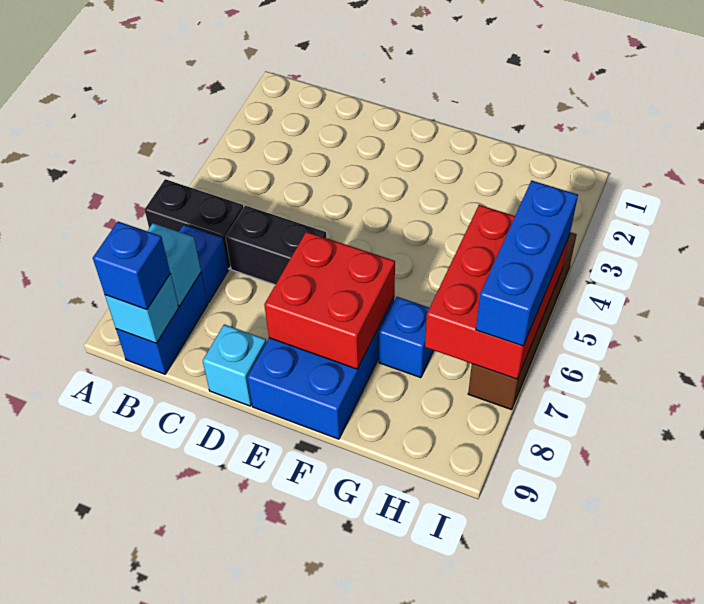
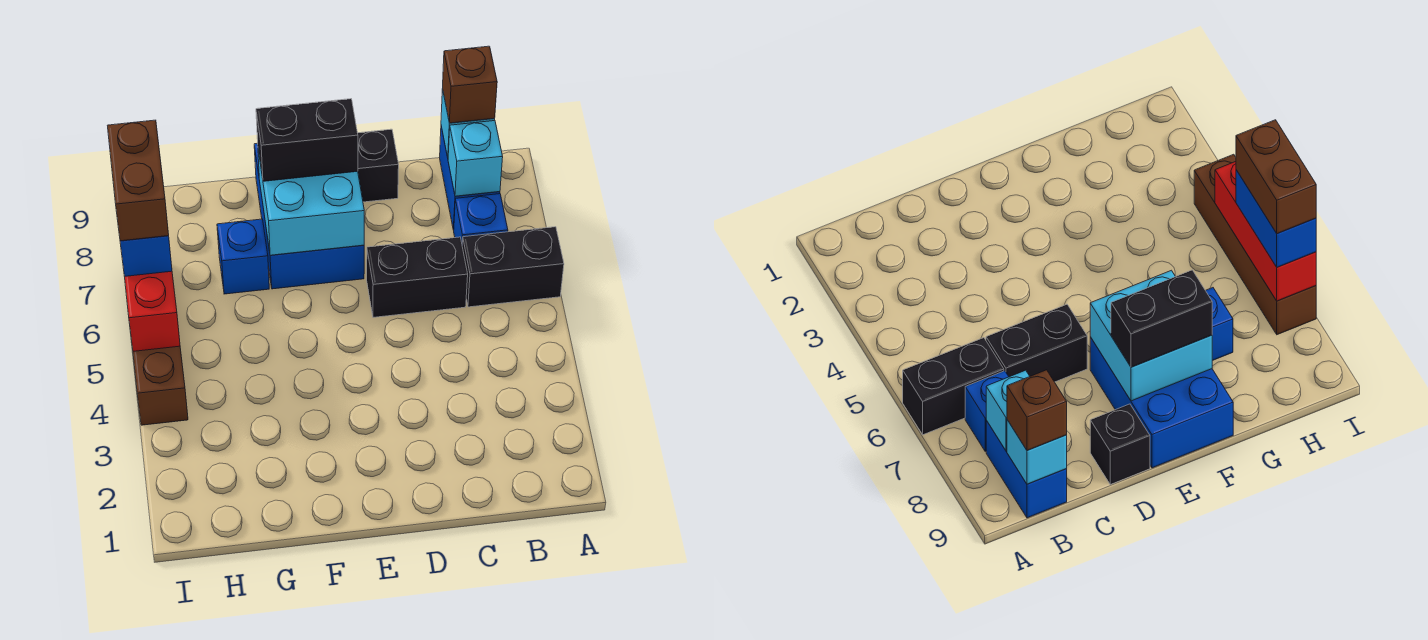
blue brick B9 level 3 -> brown brick B9 level 3
cyan brick D9 level 1 -> black brick D9 level 1
red brick E7:F8 level 2 -> cyan brick E7:F8 level 2
none -> black brick E8:F8 level 3
red brick H5:I7 level 2 -> red brick I5:I7 level 2
blue brick I5:I7 level 3 -> blue brick I6:I7 level 3
none -> brown brick I6:I7 level 4

